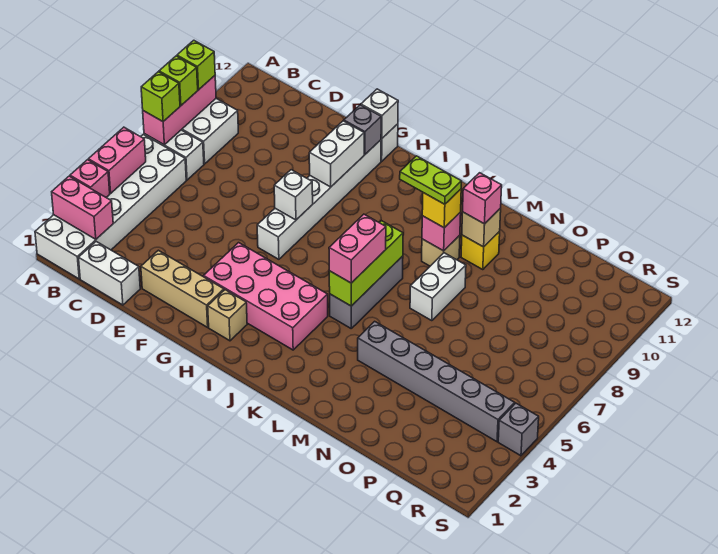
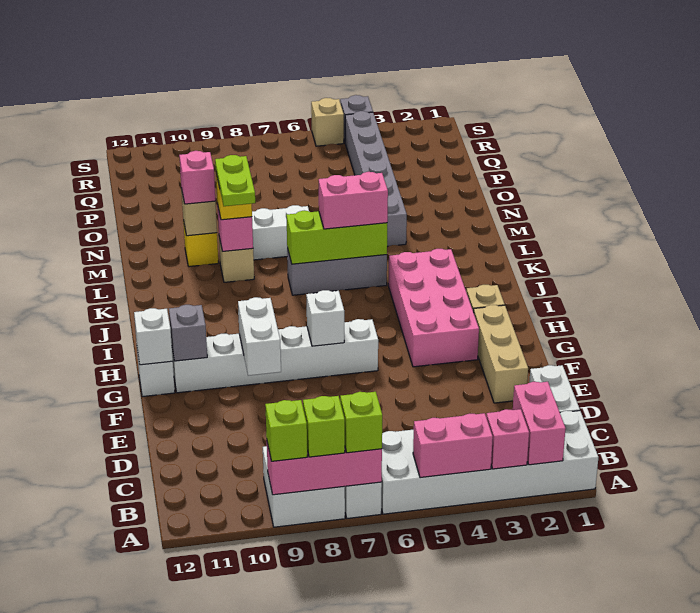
white brick G9:G10 level 2 -> white brick F9:G9 level 2
none -> tan brick S5 level 1

